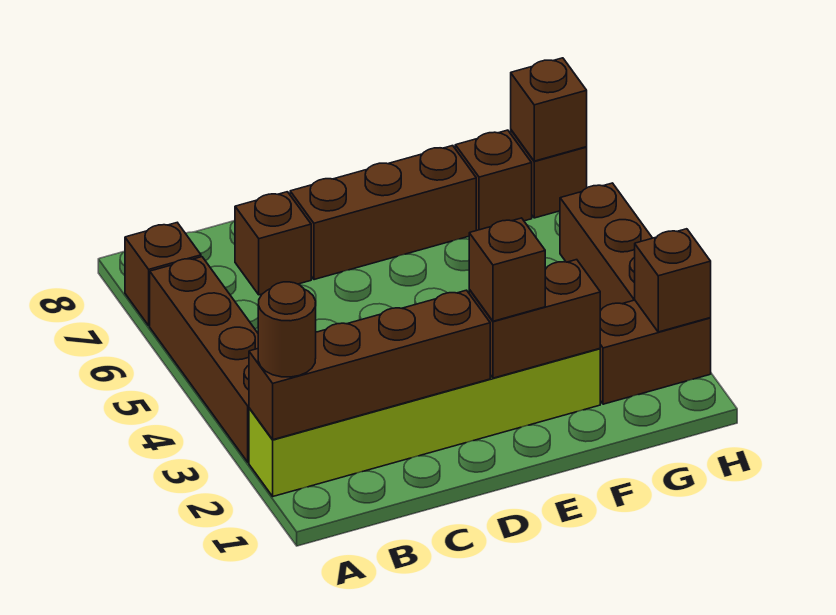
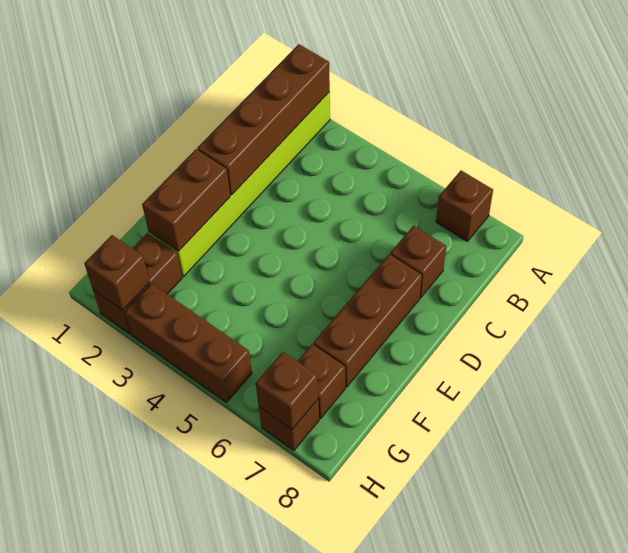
brown round brick A2 level 3 -> none
brown brick A3:A6 level 1 -> none
brown brick E2 level 3 -> none

